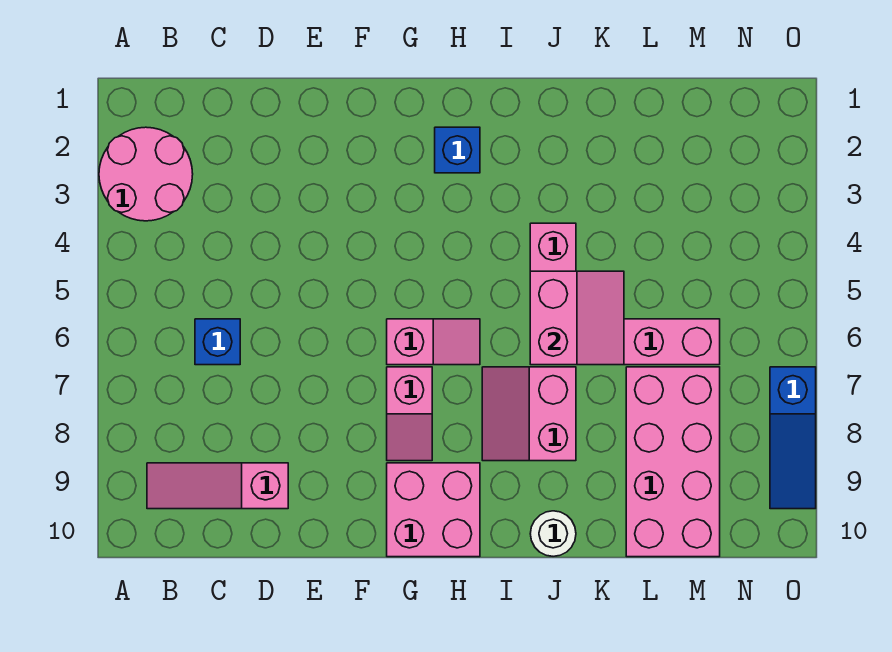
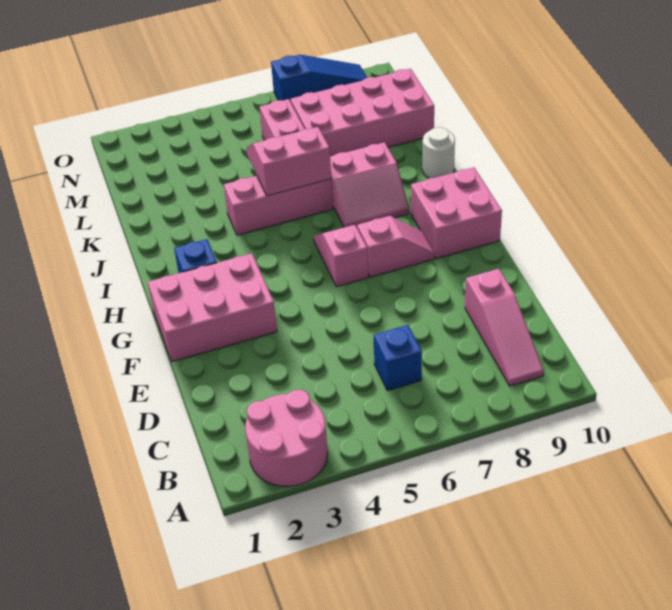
none -> pink brick F1:G3 level 1

